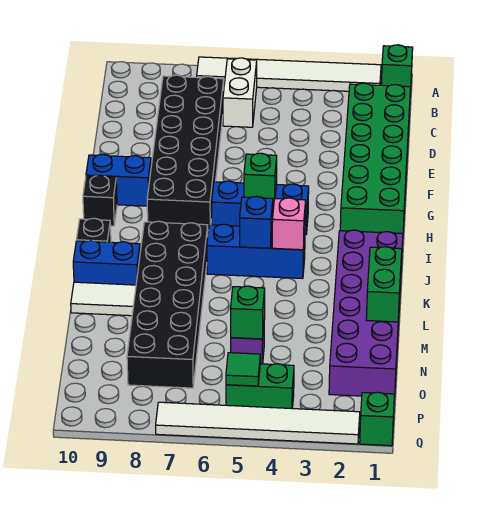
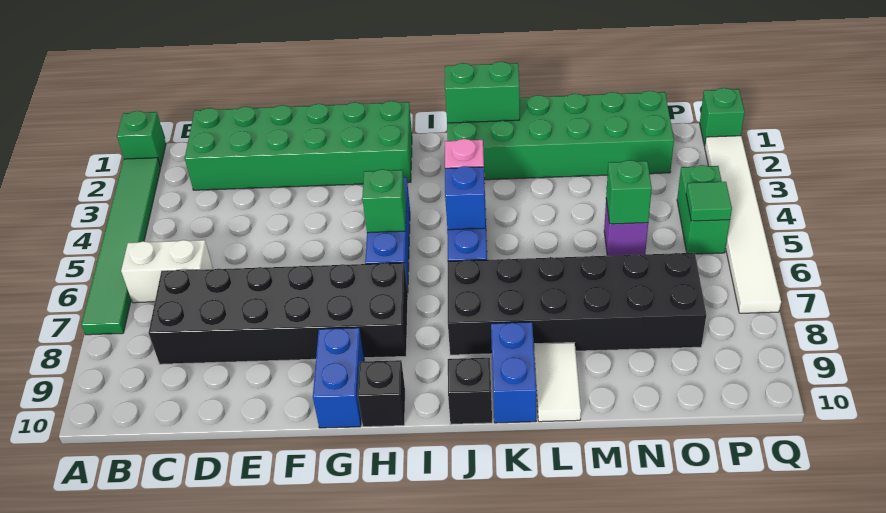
white tile A2:A7 level 1 -> green tile A2:A7 level 1
purple brick J1:O2 level 1 -> green brick J1:O2 level 1
green brick L1:M1 level 2 -> green brick J1:K1 level 2

